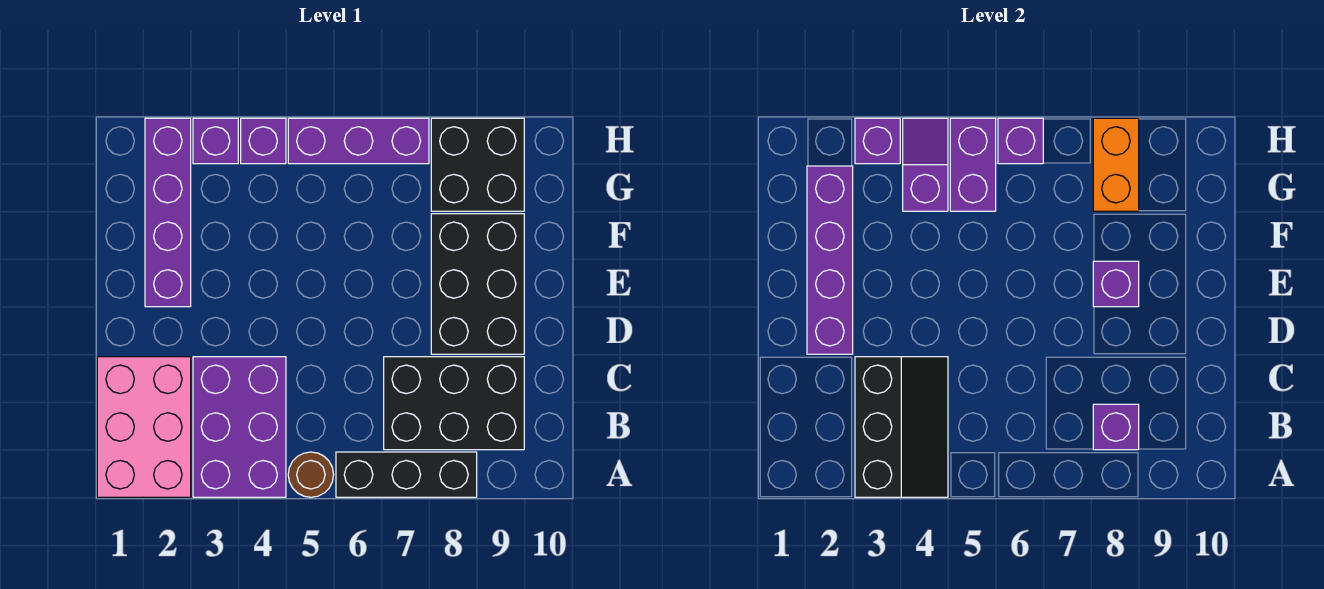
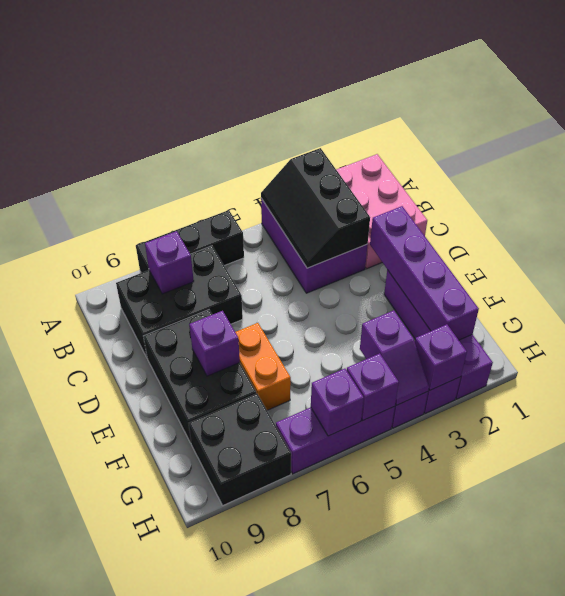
brown round brick A5 level 1 -> none
purple brick G5:H5 level 2 -> purple brick H5 level 2
orange brick G8:H8 level 2 -> orange brick E7:F7 level 1

